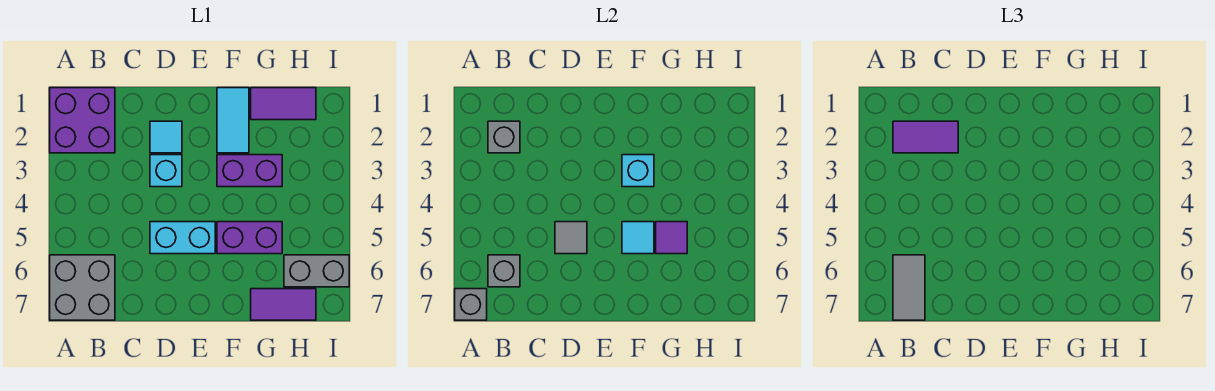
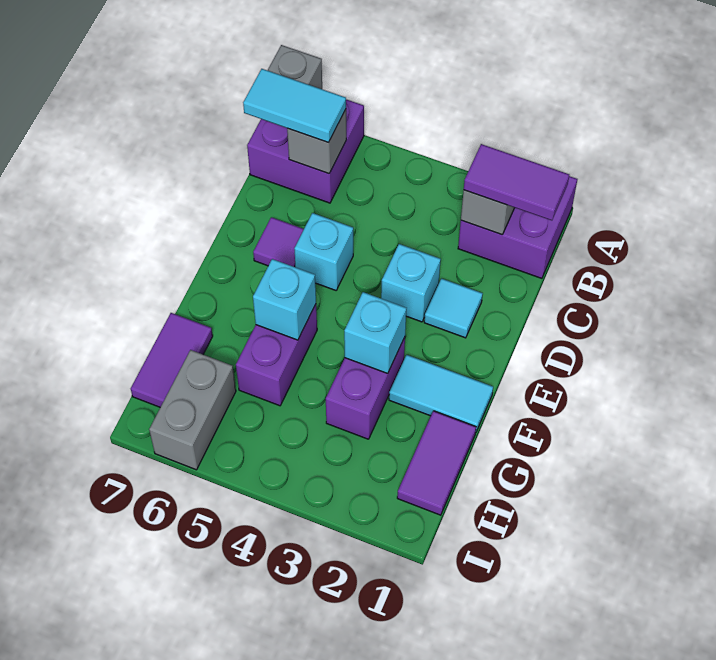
grey brick A6:B7 level 1 -> purple brick A6:B7 level 1
purple tile B2:C2 level 3 -> purple tile B1:B2 level 3
grey tile B6:B7 level 3 -> cyan tile B6:B7 level 3
cyan brick D5:E5 level 1 -> cyan brick D5 level 1
grey tile D5 level 2 -> none
cyan tile F5 level 2 -> cyan brick F5 level 2
purple tile G5 level 2 -> purple tile D6 level 1

